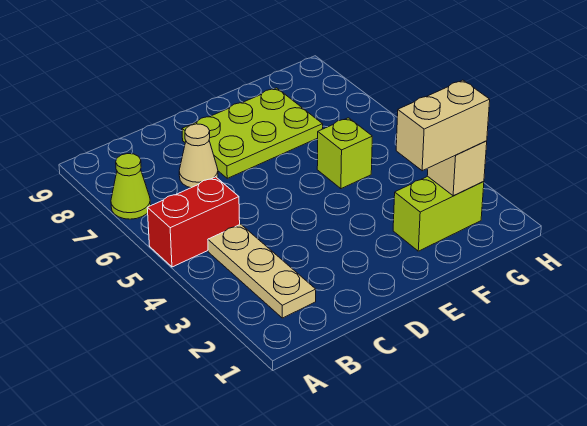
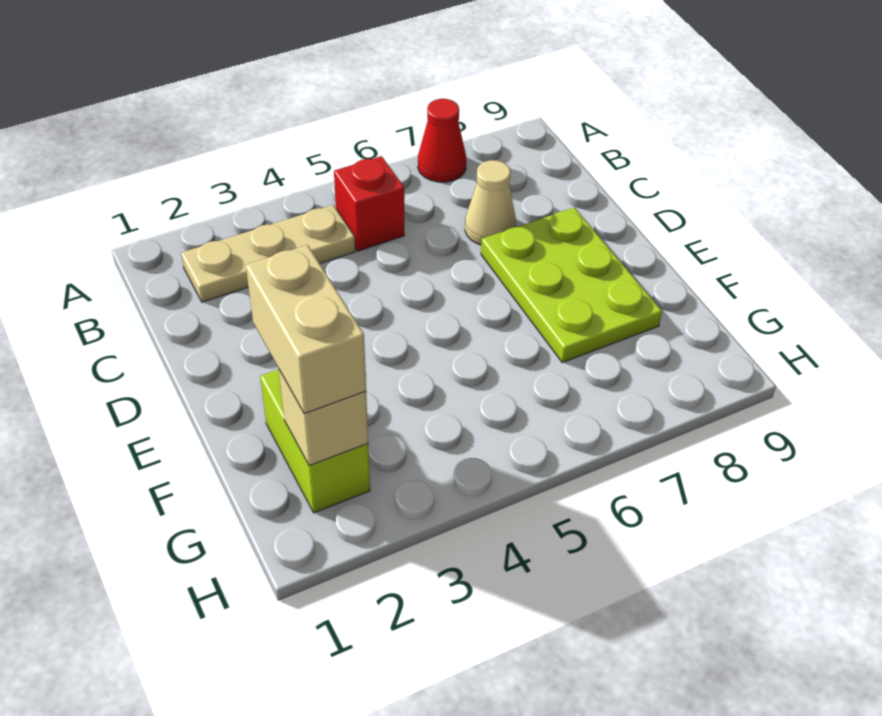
red brick A5:B5 level 1 -> red brick B5 level 1
lime cone A7 level 1 -> red cone A7 level 1
lime brick F5 level 1 -> none

